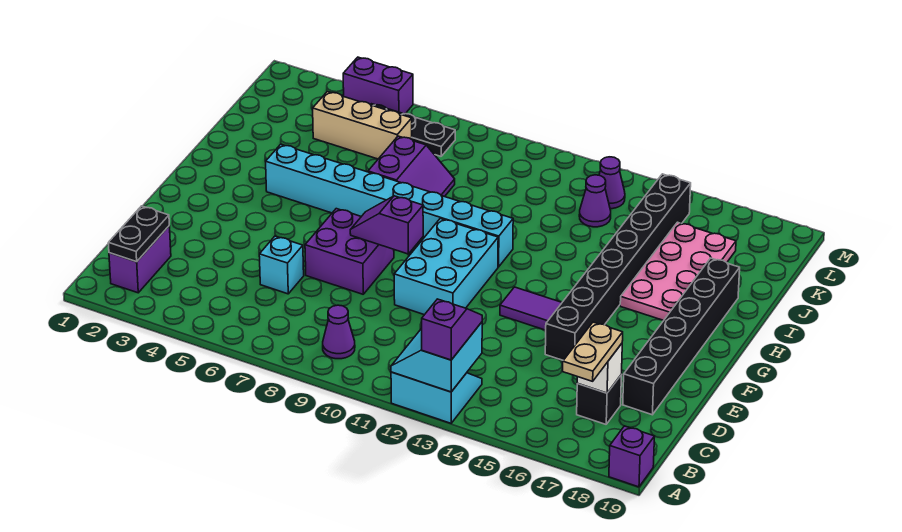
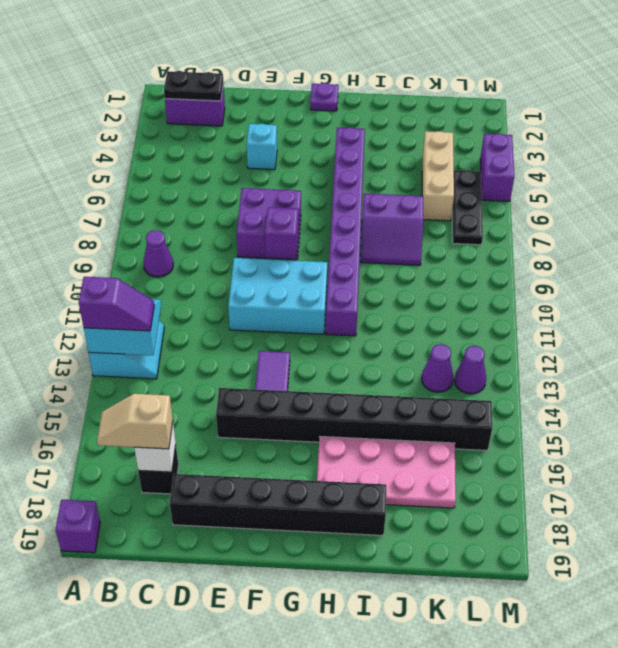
tan plate B17:C17 level 3 -> tan slope B17:C17 level 3 top C
cyan brick D6 level 1 -> cyan brick E4 level 1
none -> purple plate G1 level 1
cyan brick H4:H11 level 1 -> purple brick H4:H11 level 1

